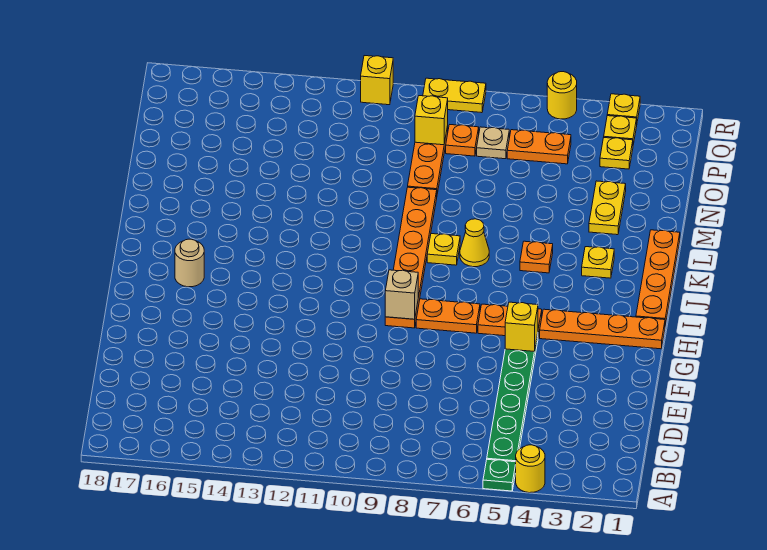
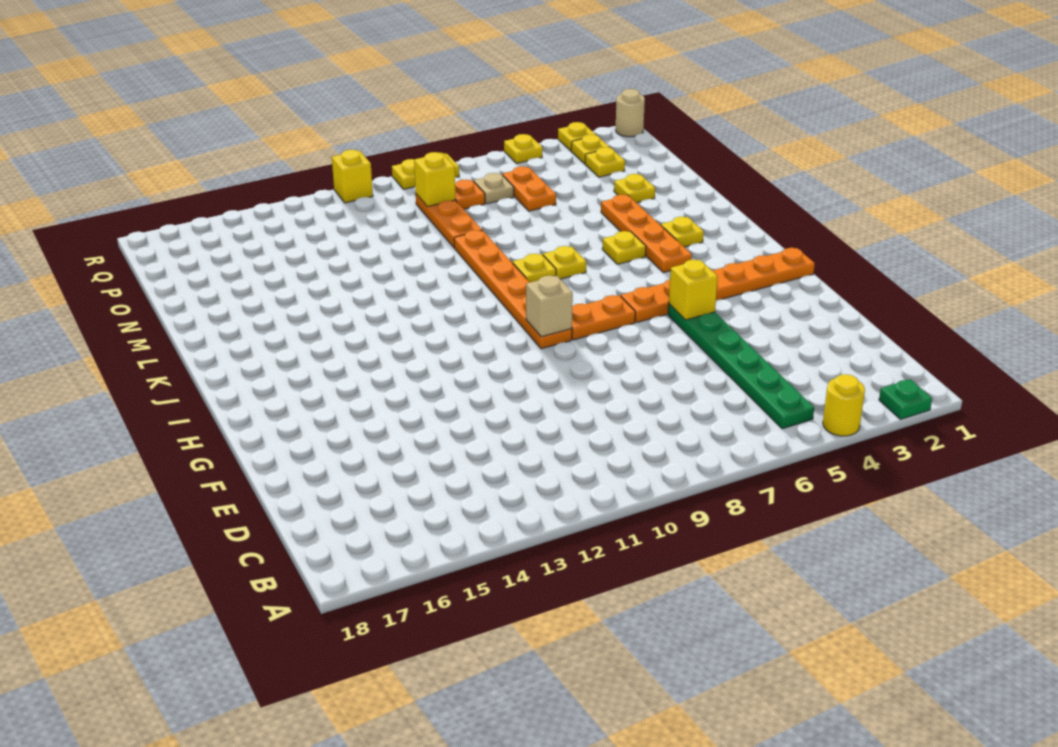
green plate A5 level 1 -> green plate A2 level 1
orange plate I1:L1 level 1 -> orange plate J4:M4 level 1
tan round brick I16 level 1 -> tan round brick R1 level 1
orange plate K5 level 1 -> yellow plate K5 level 1
yellow cone K7 level 1 -> yellow plate K7 level 1
yellow plate M3:N3 level 1 -> yellow plate N3 level 1
orange plate P5:P6 level 1 -> orange plate O6:P6 level 1
yellow round brick R5 level 1 -> yellow plate R5 level 1

